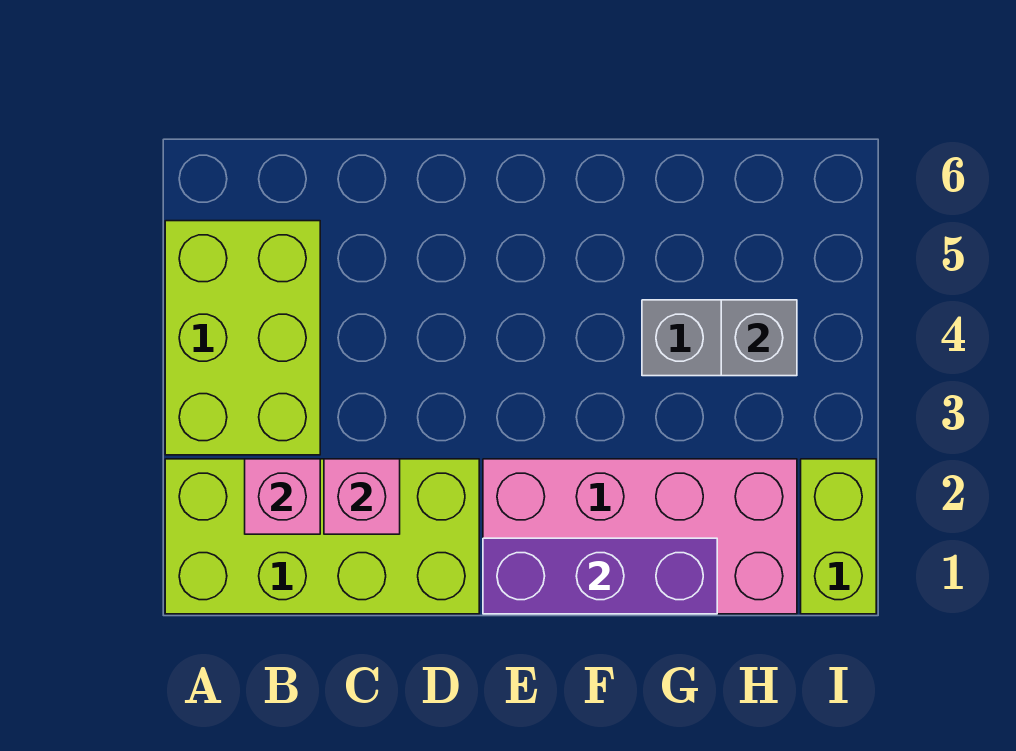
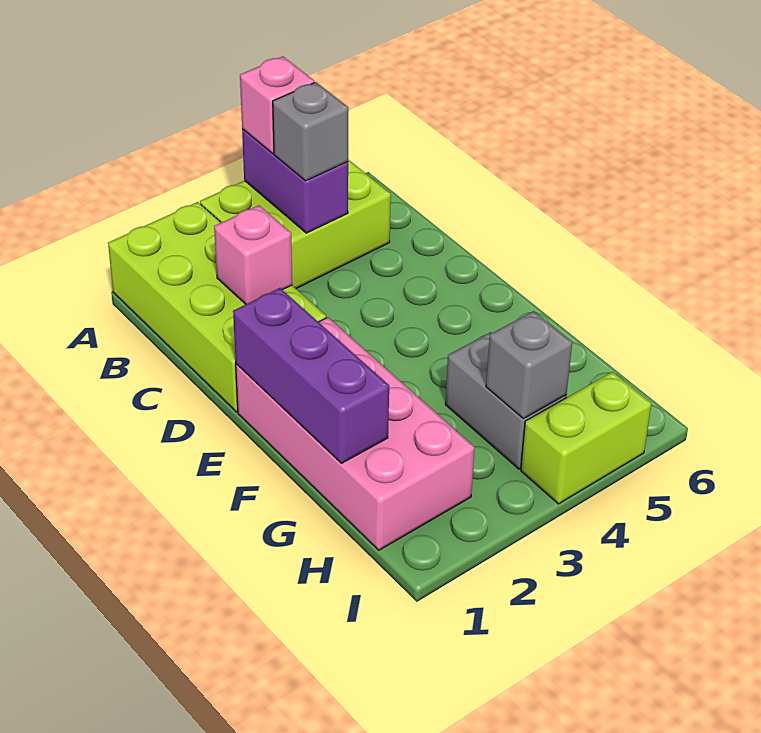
none -> purple brick A4:B4 level 2
pink brick B2 level 2 -> pink brick A4 level 3
none -> grey brick B4 level 3
lime brick I1:I2 level 1 -> lime brick I4:I5 level 1

